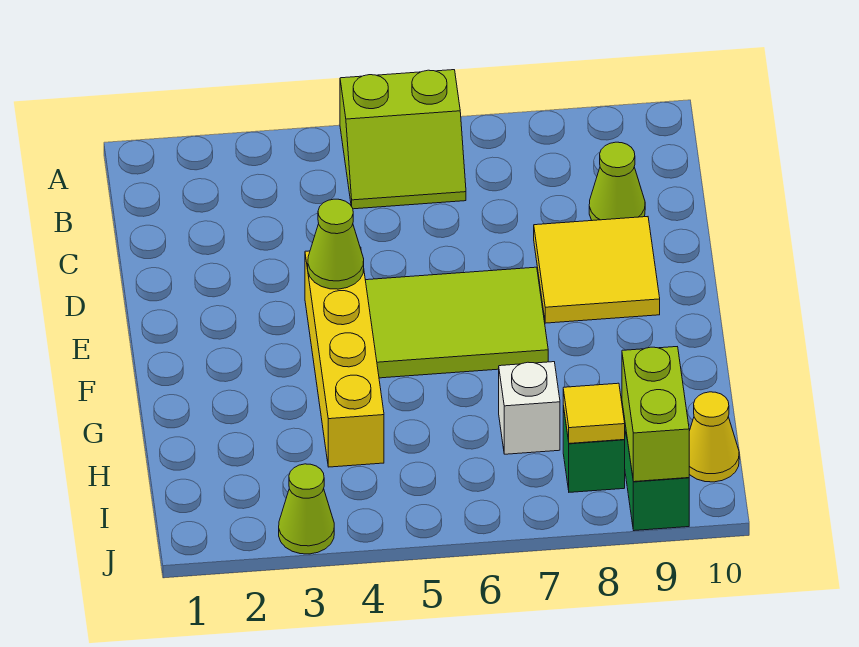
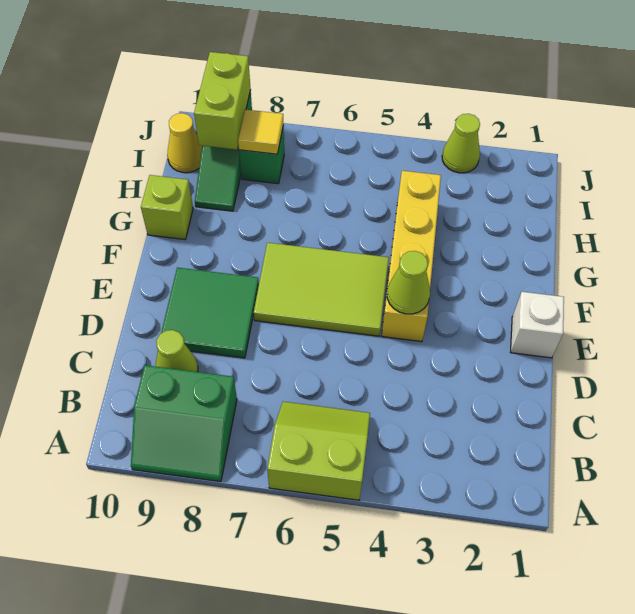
none -> green slope A8:B9 level 1 top B
yellow tile D8:E9 level 1 -> green tile D8:E9 level 1
none -> lime brick G10 level 1
white brick H7 level 1 -> white brick E1 level 1

